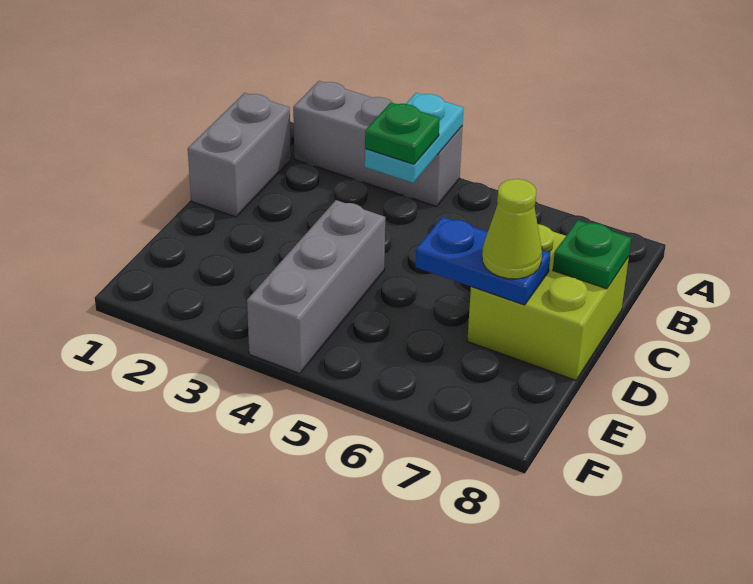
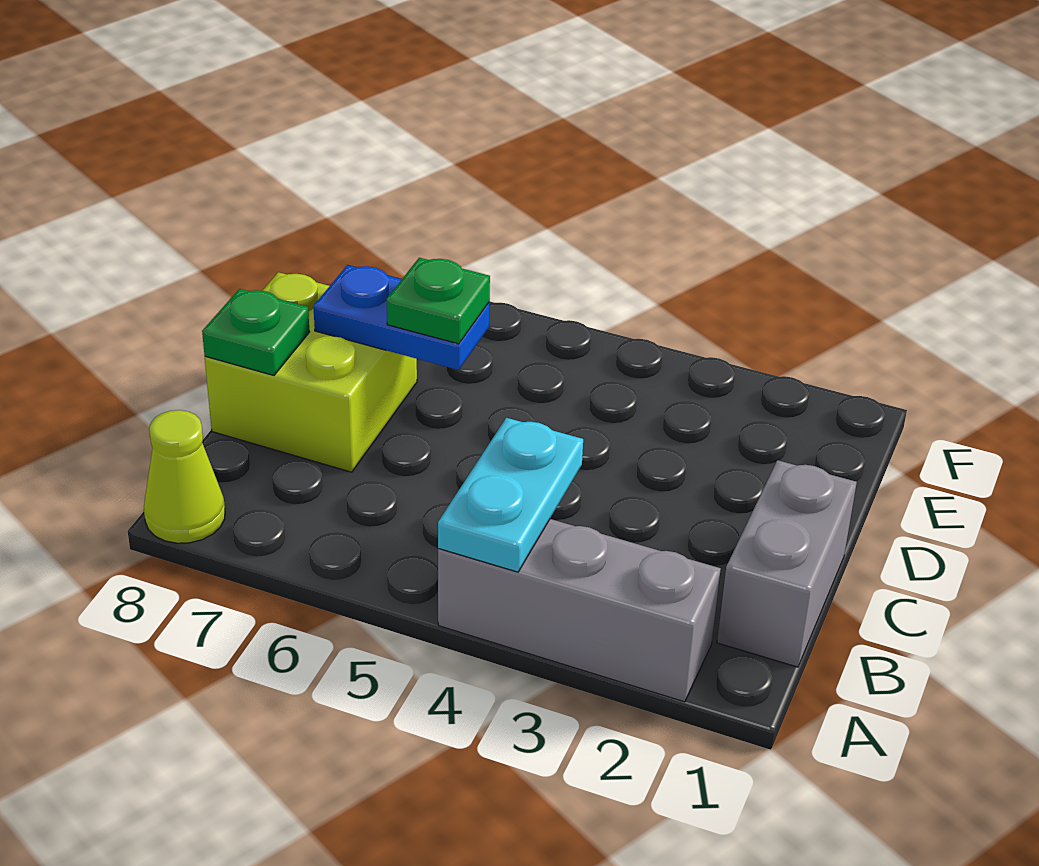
green plate B4 level 3 -> green plate D6 level 3
grey brick D4:F4 level 1 -> none
lime cone D7 level 3 -> lime cone A8 level 1

